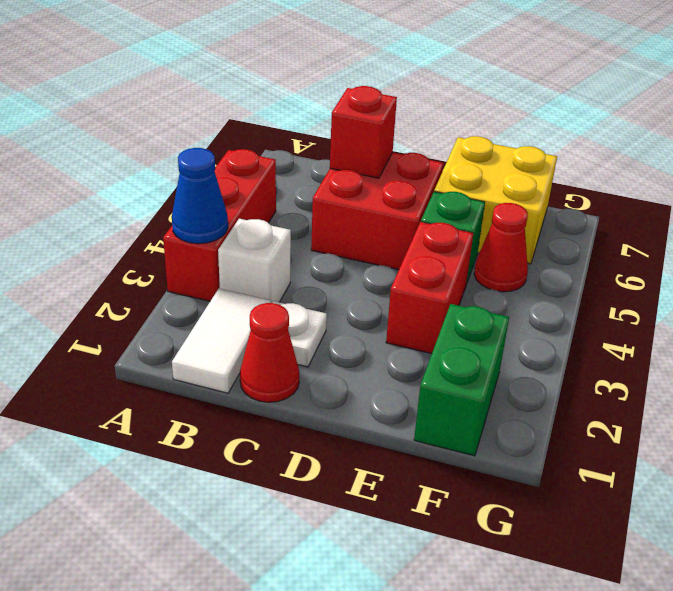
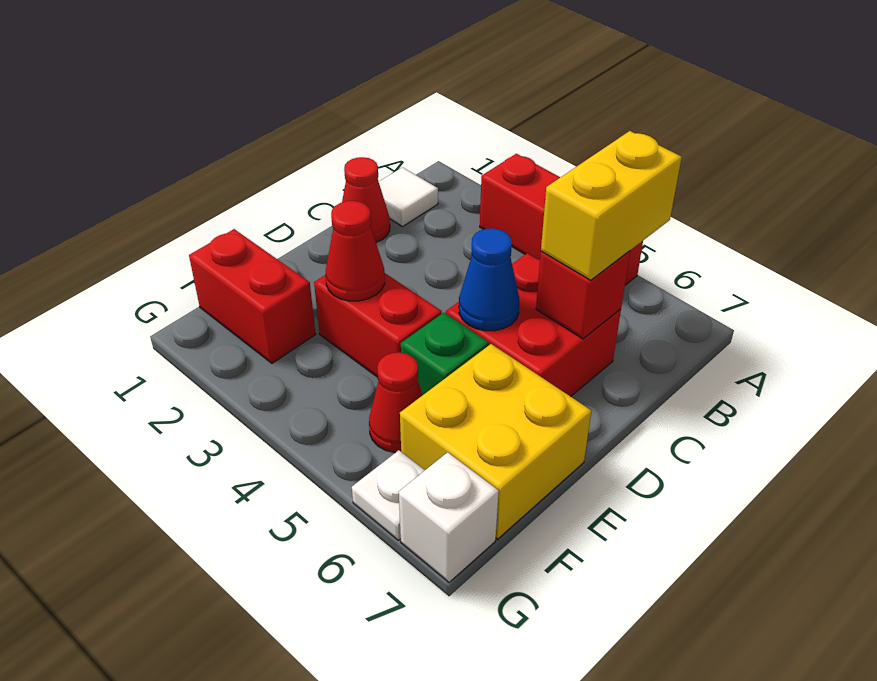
blue cone A3 level 2 -> blue cone D5 level 2
white tile B1:B2 level 1 -> white tile B1 level 1
white brick B3 level 1 -> white brick G7 level 1
none -> yellow brick B6:C6 level 3
white plate C2 level 1 -> white plate G6 level 1
none -> red cone E3 level 2
green brick F1:F2 level 1 -> red brick F1:F2 level 1

